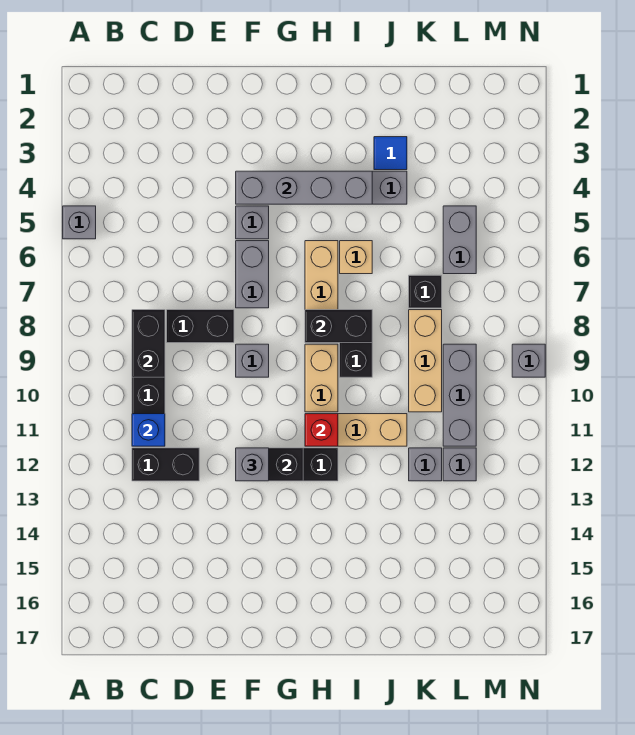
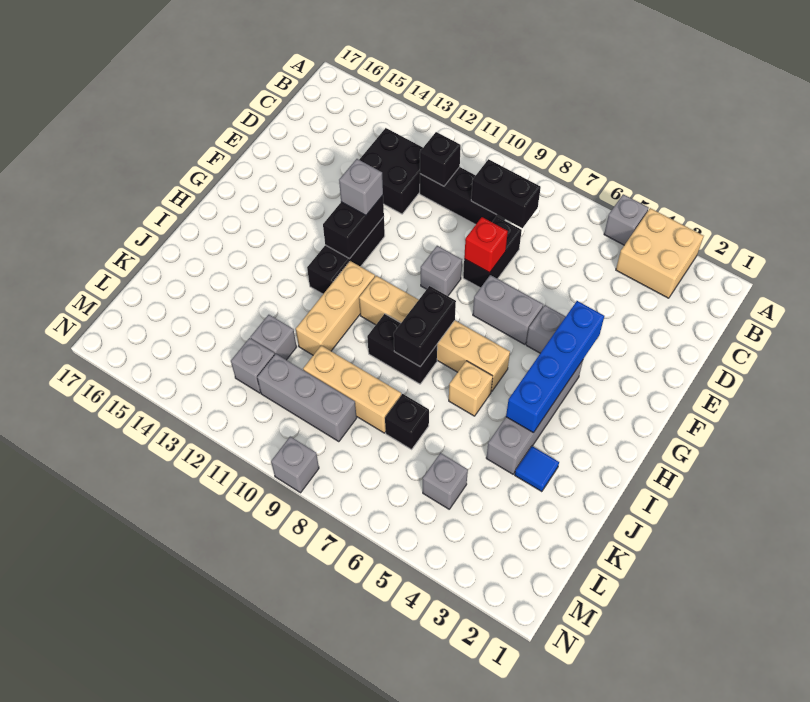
none -> tan brick A3:B4 level 1
blue brick C11 level 2 -> black brick C11 level 2
black brick C12:D12 level 1 -> black brick C12:D13 level 1
grey brick F4:I4 level 2 -> blue brick F4:I4 level 2
red brick H11 level 2 -> red brick E8 level 2
grey brick L5:L6 level 1 -> grey brick L5 level 1

